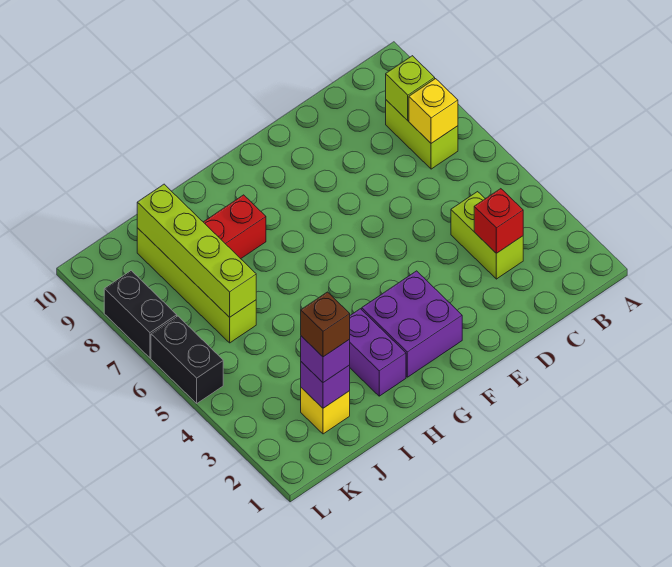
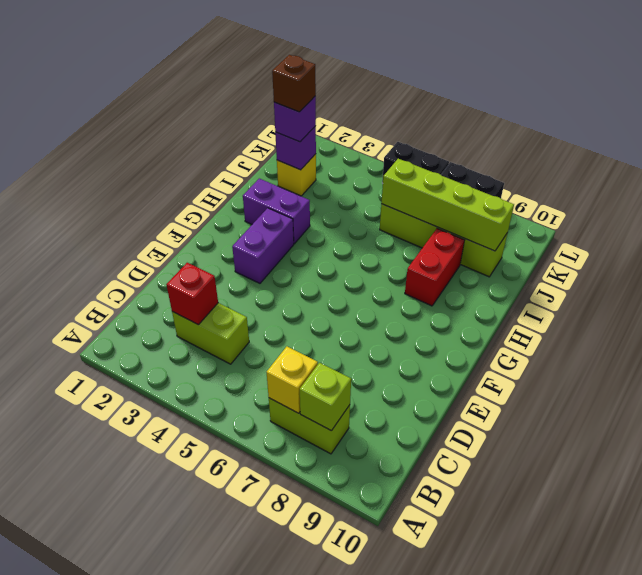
purple brick F2:G3 level 1 -> purple brick F3:G3 level 1

